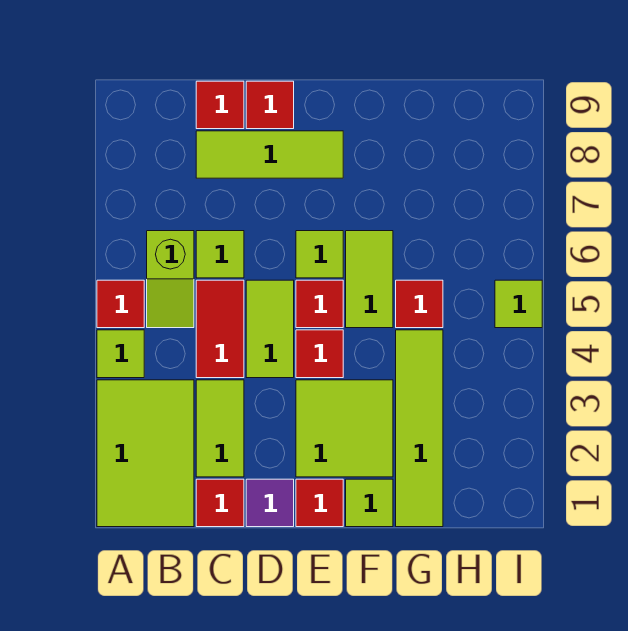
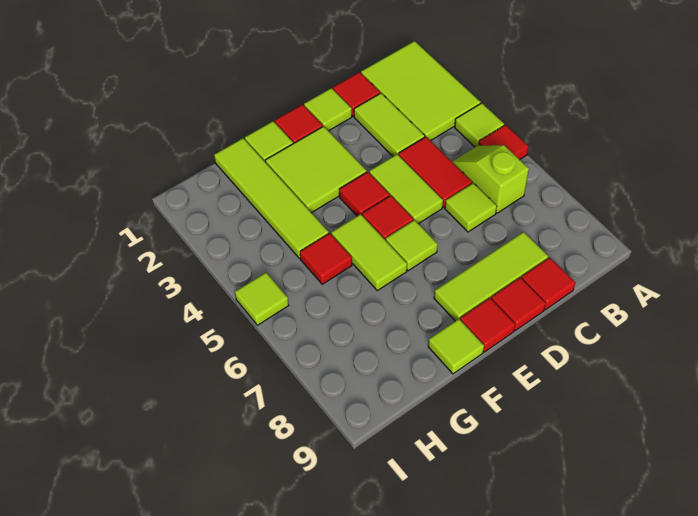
purple tile D1 level 1 -> lime tile D1 level 1
none -> red tile E9 level 1
none -> lime tile F9 level 1

